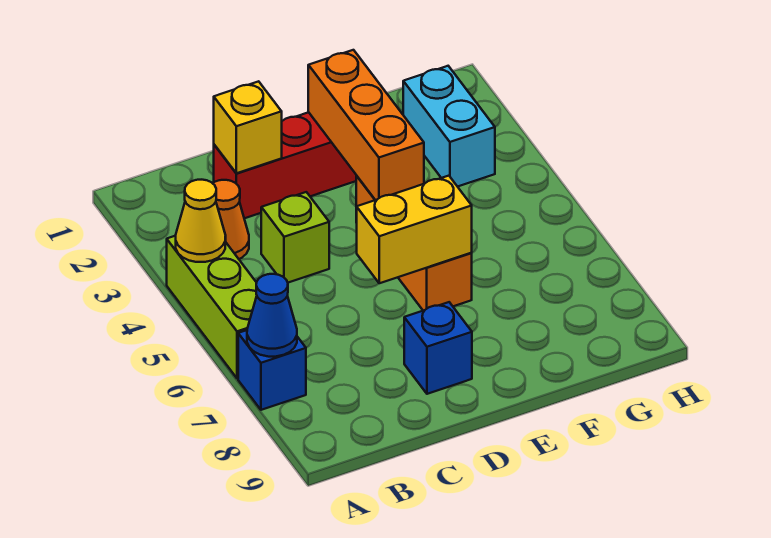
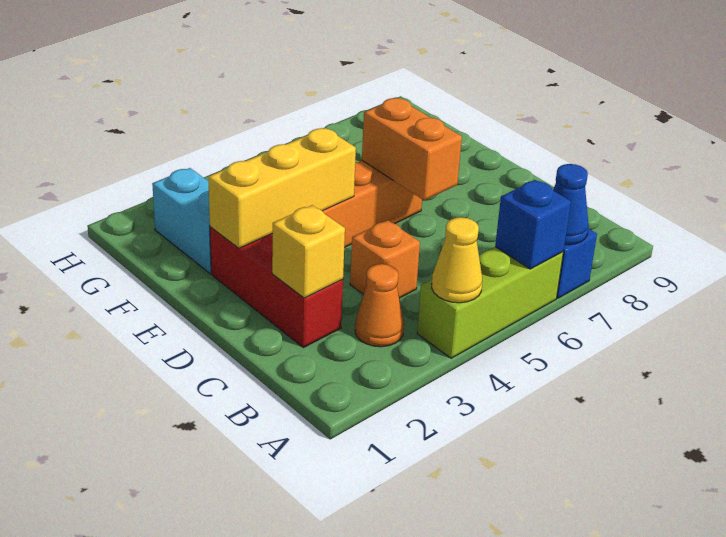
lime brick C4 level 1 -> orange brick C4 level 1
yellow brick D6:E6 level 2 -> orange brick D6:E6 level 2
blue brick D8 level 1 -> blue brick A6 level 2
orange brick E2:E4 level 2 -> yellow brick E2:E4 level 2
cyan brick G2:G3 level 1 -> cyan brick F2:G2 level 1

